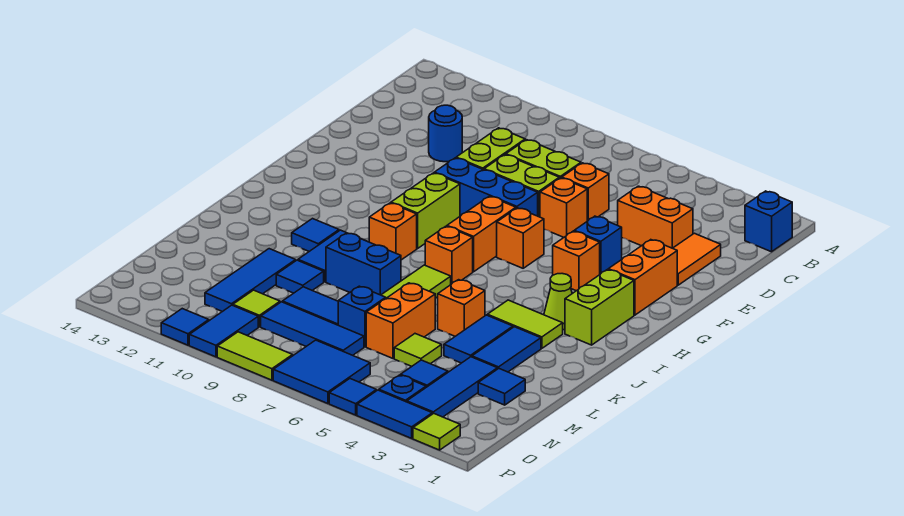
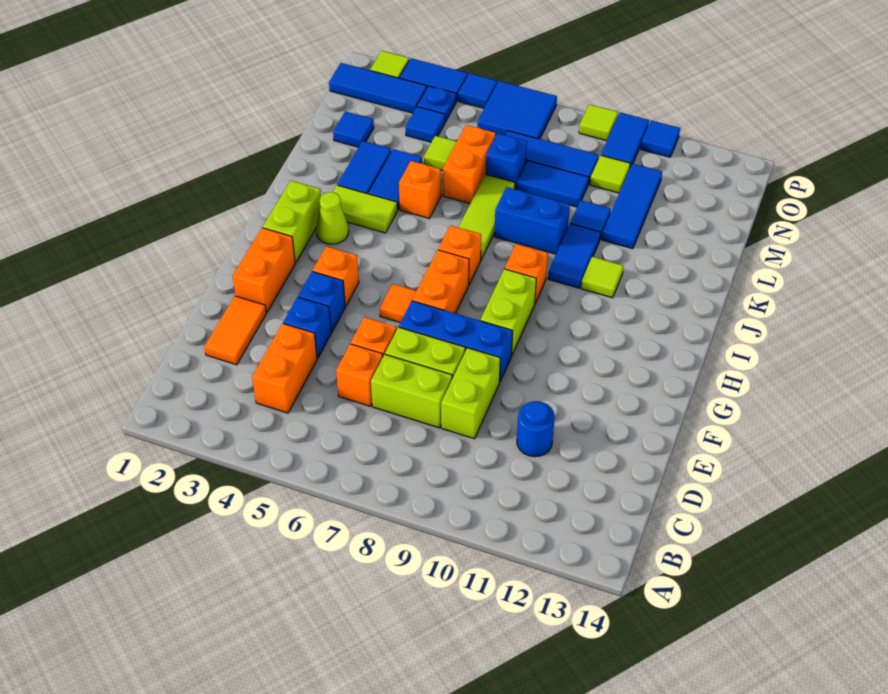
blue brick B1 level 1 -> blue brick E4 level 1
orange brick D3:D4 level 1 -> orange brick C4:D4 level 1
orange brick G6 level 1 -> orange tile G6 level 1
blue tile J11 level 1 -> lime tile J11 level 1
blue tile M3:O3 level 1 -> blue tile O1:O3 level 1
lime tile P8:P9 level 1 -> lime tile P9 level 1

